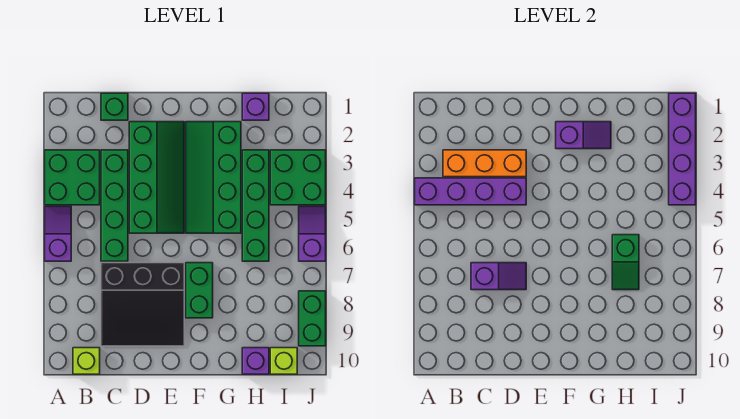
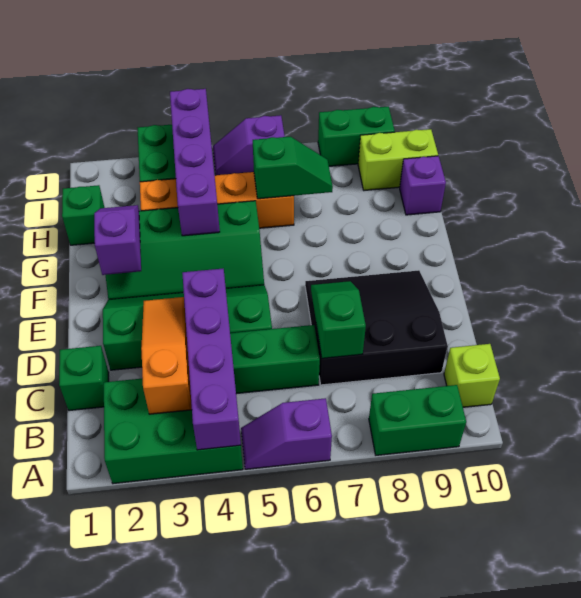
green brick A3:B4 level 1 -> green brick A2:B4 level 1
orange brick B3:D3 level 2 -> orange slope B3:D3 level 2 top B
black slope C7:E9 level 1 top 7 -> black slope C7:E9 level 1 top C
purple slope C7:D7 level 2 top C -> green slope C7:D7 level 2 top C
green brick F7:F8 level 1 -> green brick A8:A9 level 1
purple brick H1 level 1 -> green brick H1 level 1
green brick H3:H6 level 1 -> orange brick H3:H6 level 1
lime brick I10 level 1 -> lime brick I9:I10 level 1
purple brick J1:J4 level 2 -> purple brick G4:J4 level 2

